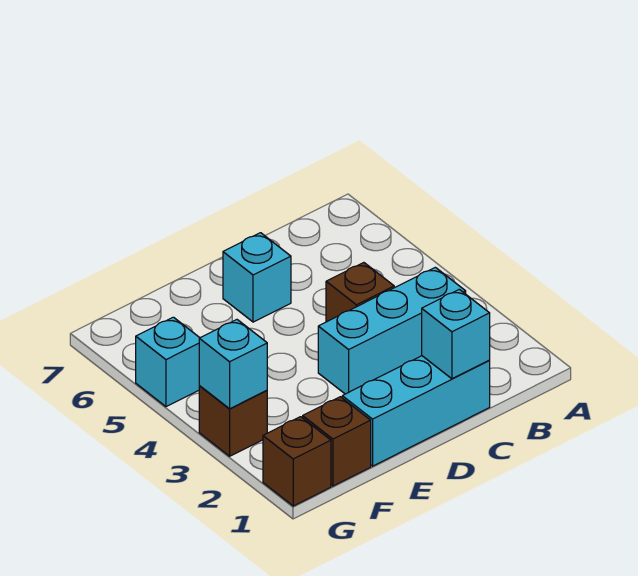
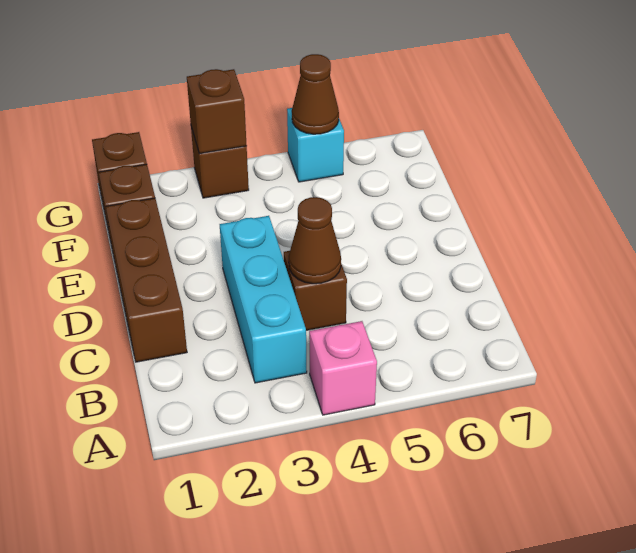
none -> pink brick A4 level 1
cyan brick C1:E1 level 1 -> brown brick C1:E1 level 1
cyan brick C1 level 2 -> none
none -> brown cone C4 level 2
cyan brick D6 level 1 -> none
cyan brick G3 level 2 -> brown brick G3 level 2
none -> brown cone G5 level 2

